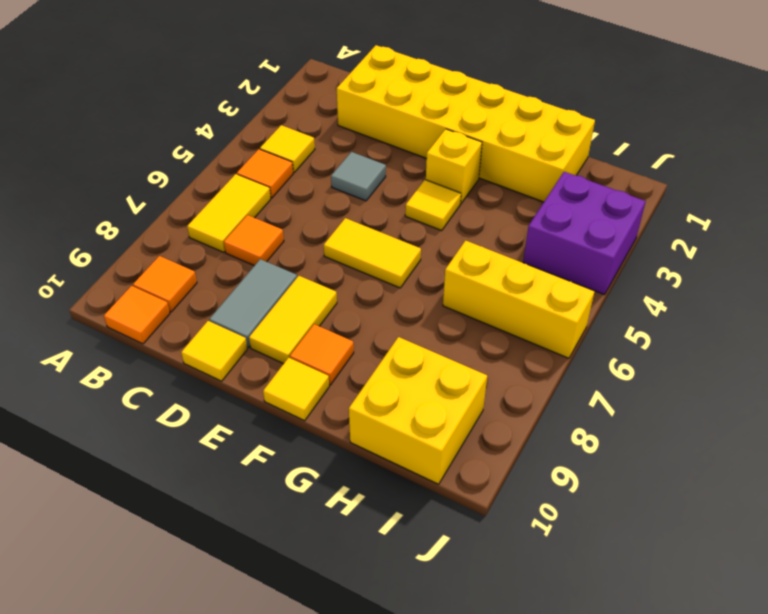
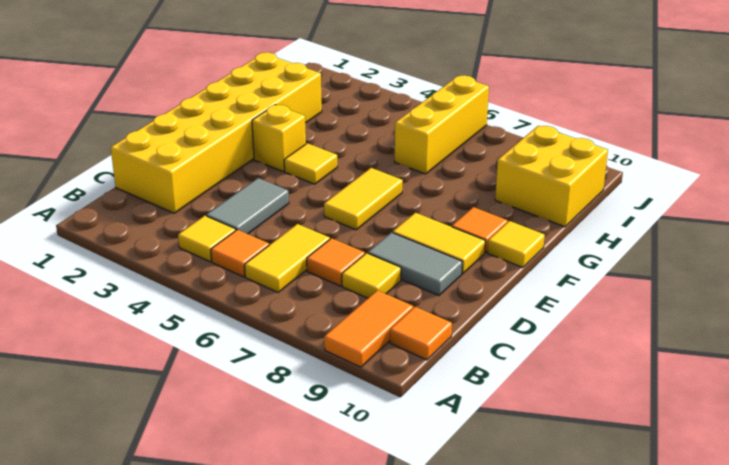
yellow tile B6:B7 level 1 -> yellow tile B6:C6 level 1
orange tile B9 level 1 -> orange tile A9:B9 level 1
grey tile D4 level 1 -> grey tile C4:D4 level 1
yellow tile D10 level 1 -> yellow tile C8 level 1
purple brick I3:J4 level 1 -> none

